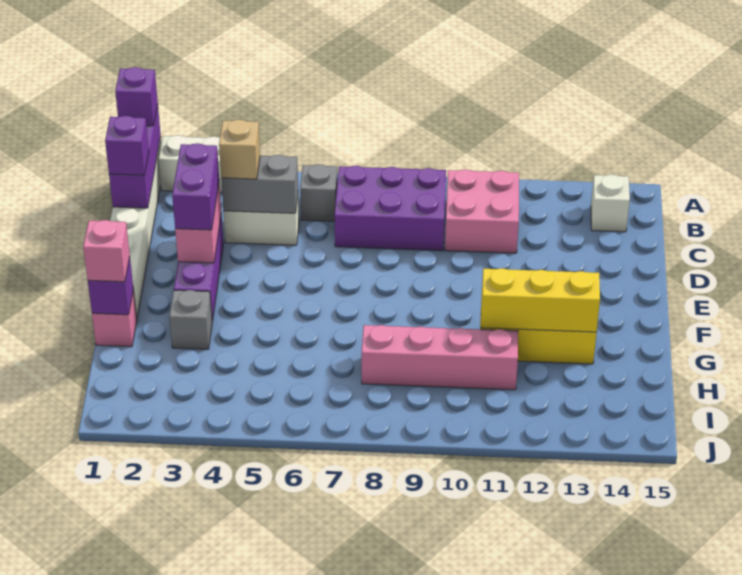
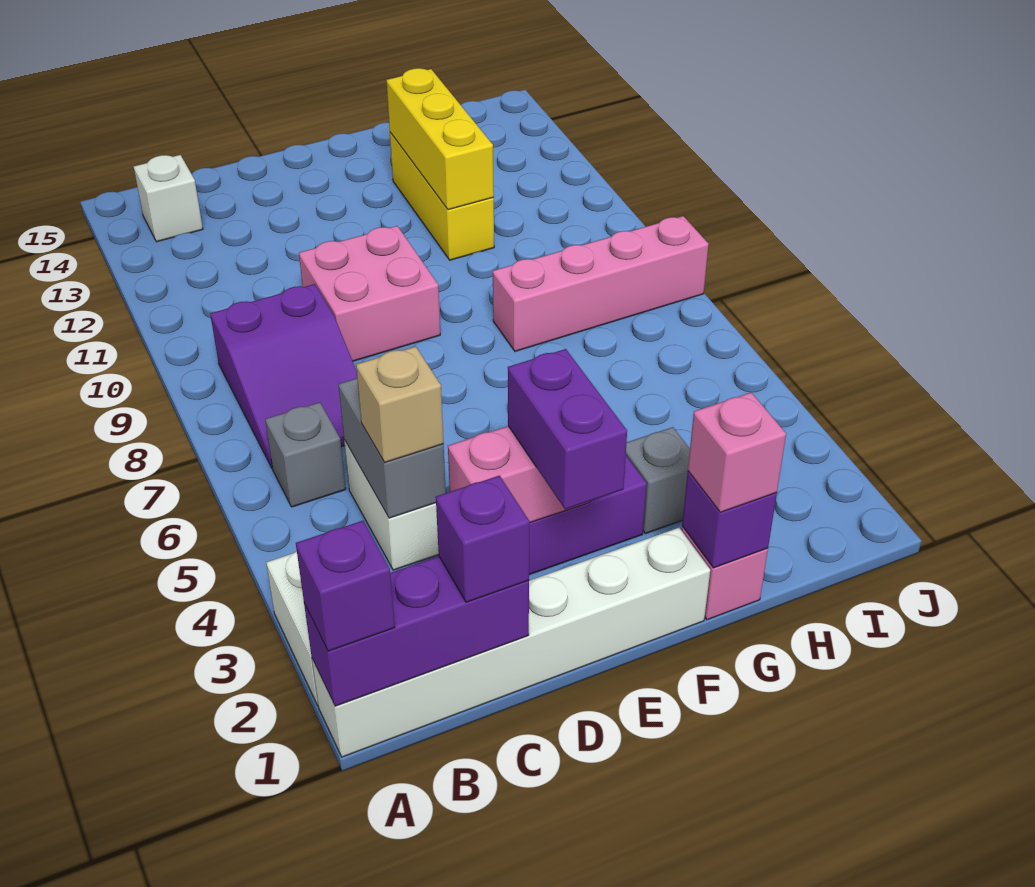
purple brick B7:C9 level 1 -> purple slope B7:C9 level 1 top 9
pink brick B10:C11 level 1 -> pink brick D9:E10 level 1
purple brick D3:E3 level 3 -> purple brick E2:E3 level 3
pink brick H8:H11 level 1 -> pink brick G8:J8 level 1

